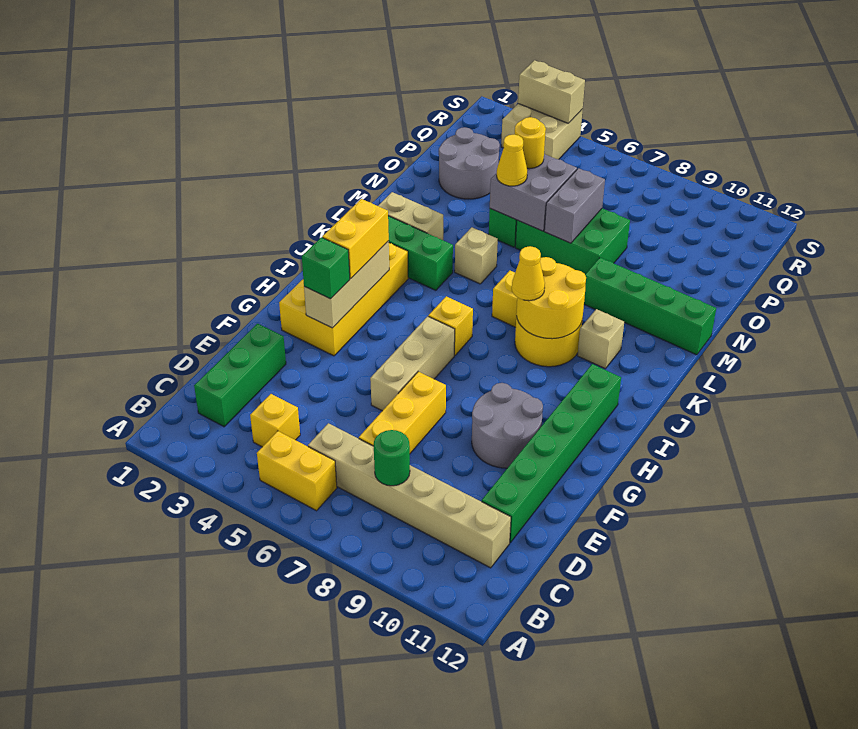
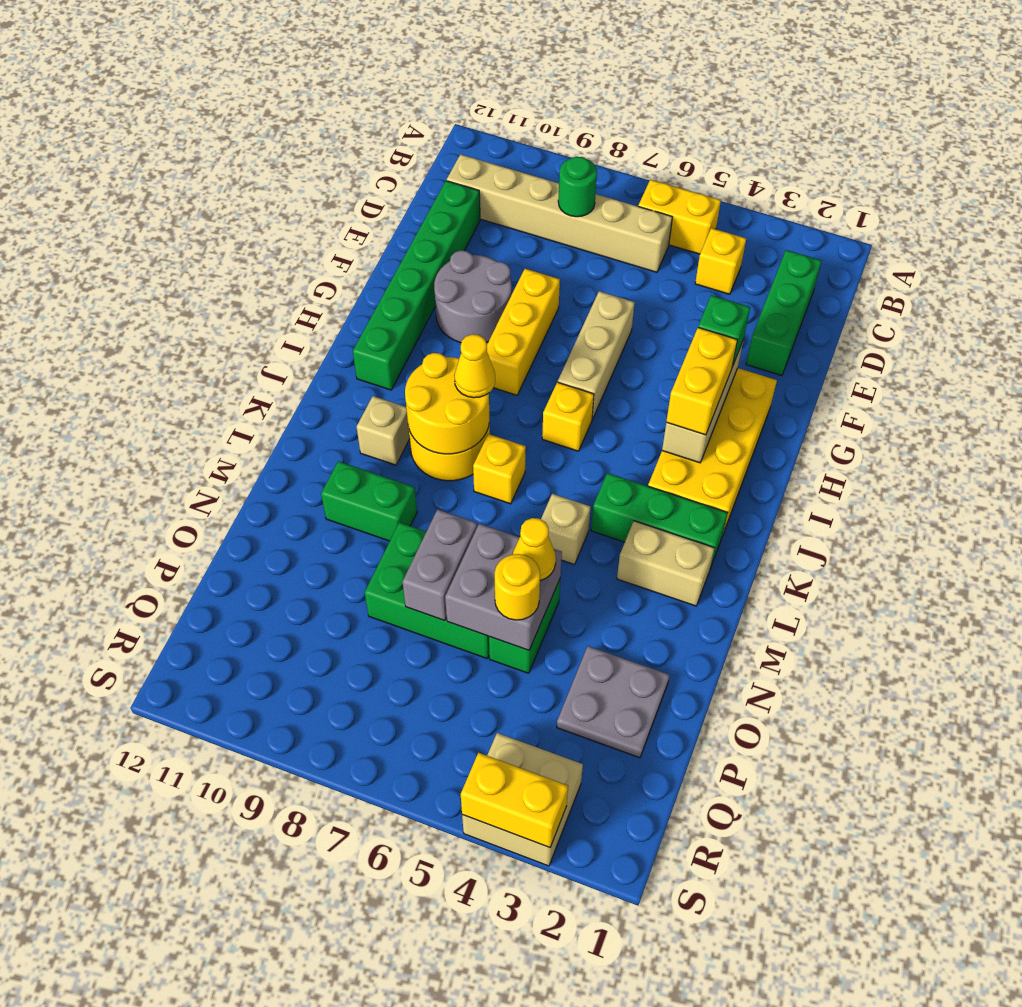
yellow brick D7:F7 level 1 -> yellow brick F8:H8 level 1
green brick M9:M12 level 1 -> green brick M9:M10 level 1
grey round brick O2:P3 level 1 -> grey plate O2:P3 level 1
tan brick S3:S4 level 2 -> yellow brick S3:S4 level 2

